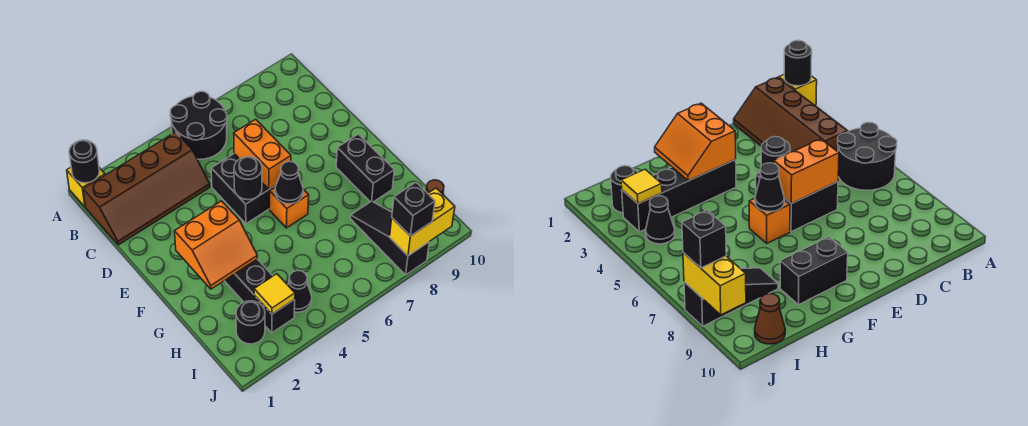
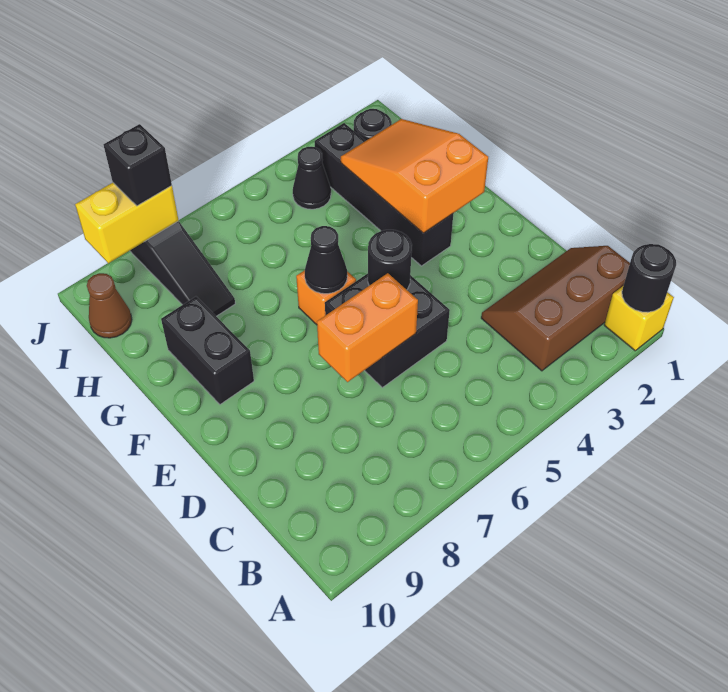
black round brick A5:B6 level 1 -> none
brown slope B1:C4 level 1 top B -> brown slope B1:C3 level 1 top B
orange brick D6:E6 level 2 -> orange brick D6:D7 level 2
orange slope F2:G3 level 2 top F -> orange slope F2:H3 level 2 top F
yellow tile I3 level 2 -> none

